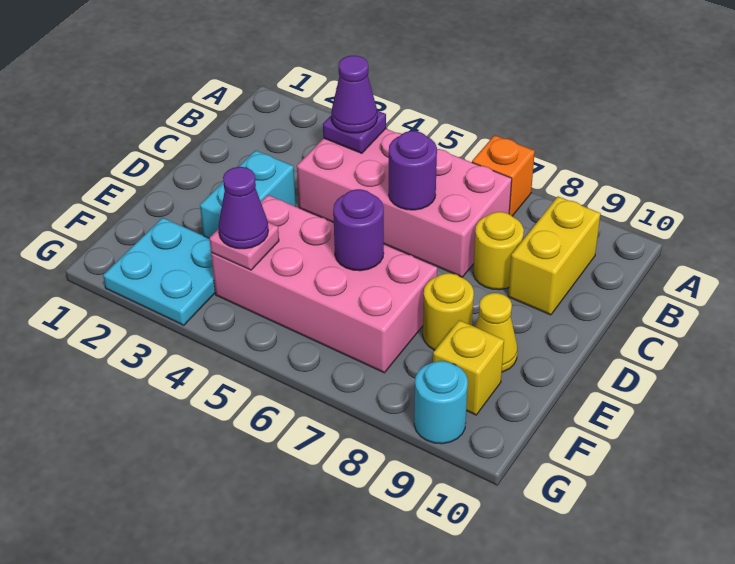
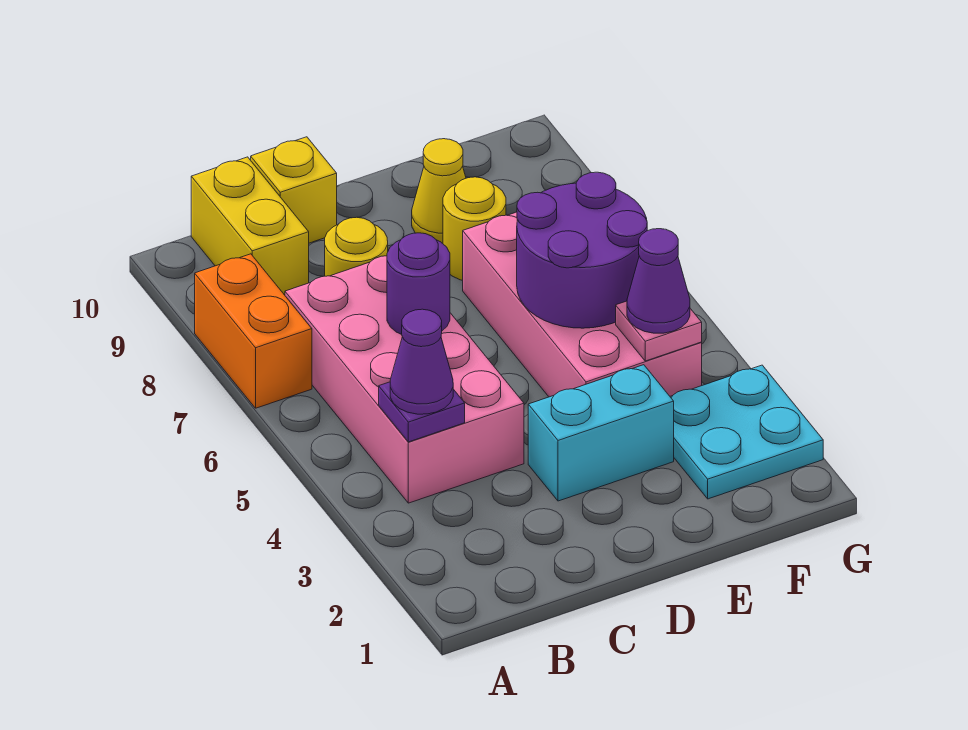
orange brick A7 level 1 -> orange brick A7:A8 level 1
yellow brick B9:C9 level 1 -> yellow brick B9:B10 level 1
purple round brick E6 level 2 -> purple round brick E5:F6 level 2
yellow brick F9 level 1 -> yellow brick C10 level 1
cyan round brick G9 level 1 -> none

